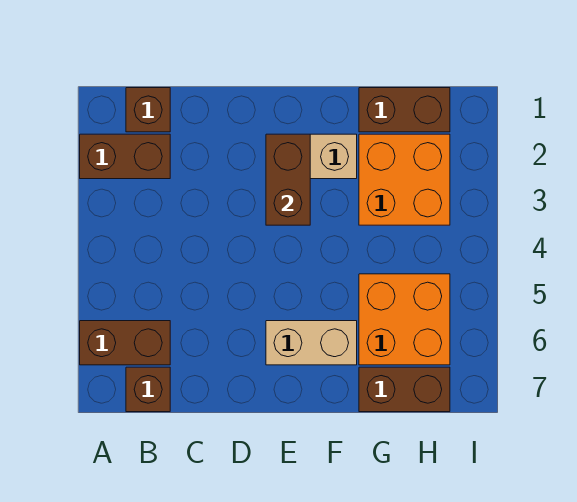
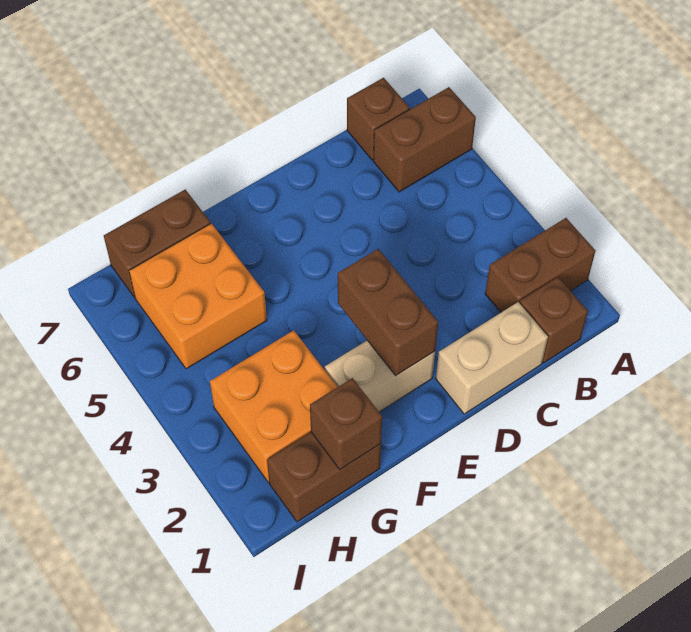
tan brick E6:F6 level 1 -> tan brick C1:D1 level 1
none -> brown brick G1 level 2

